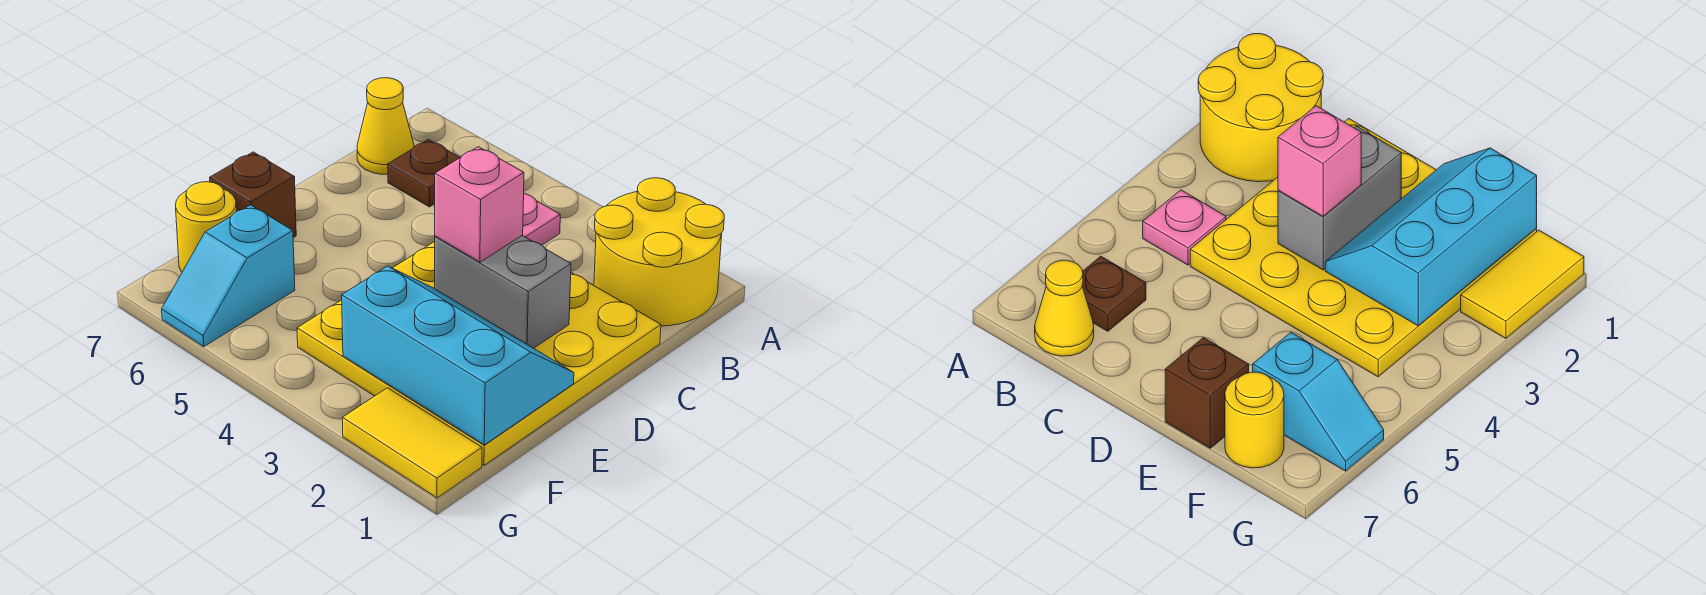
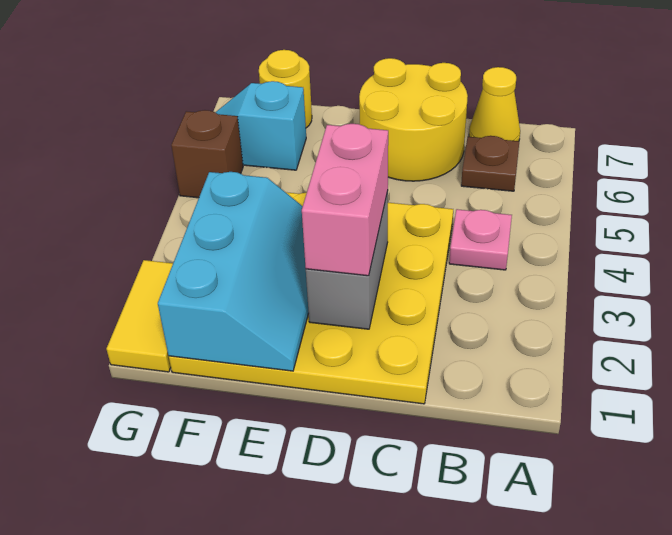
yellow round brick A1:B2 level 1 -> yellow round brick C6:D7 level 1
pink brick D3 level 3 -> pink brick D2:D3 level 3
brown brick E7 level 1 -> brown brick G5 level 1

